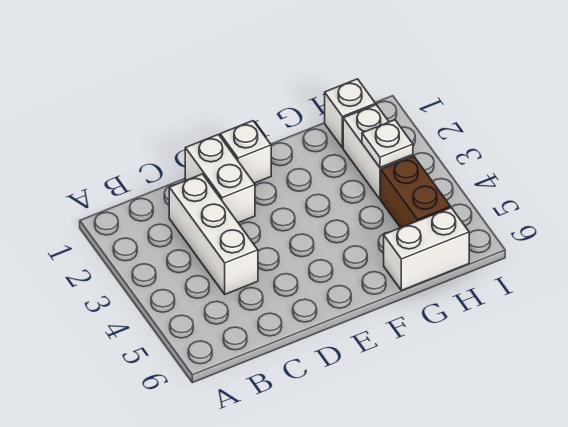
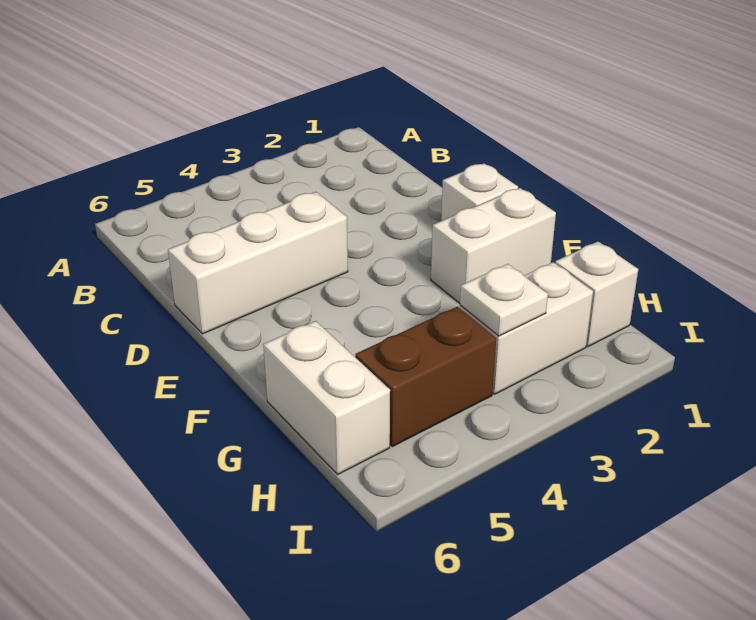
white brick C2:C4 level 1 -> white brick D4:D6 level 1
white brick D1:D2 level 1 -> white brick F1:F2 level 1

